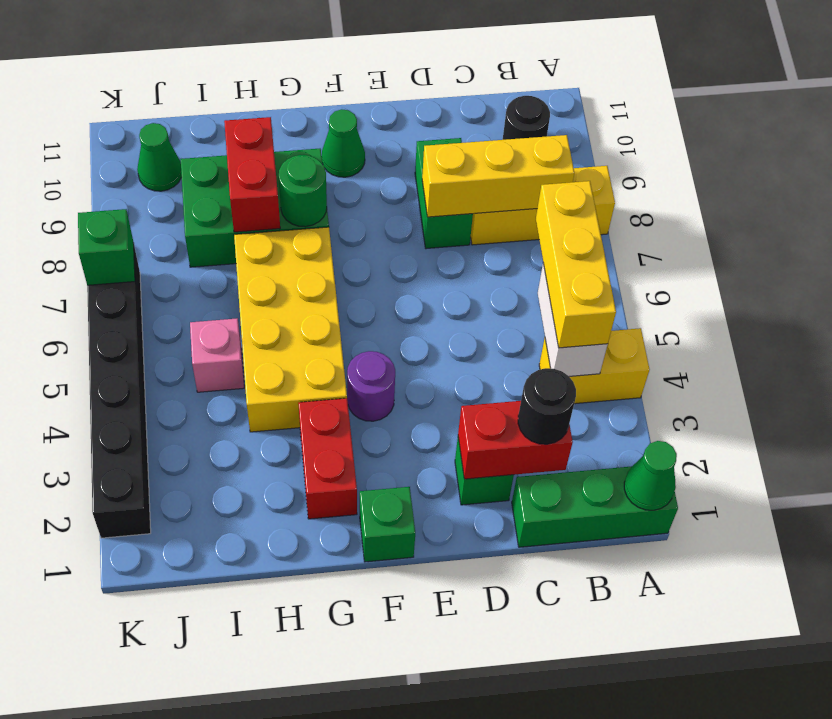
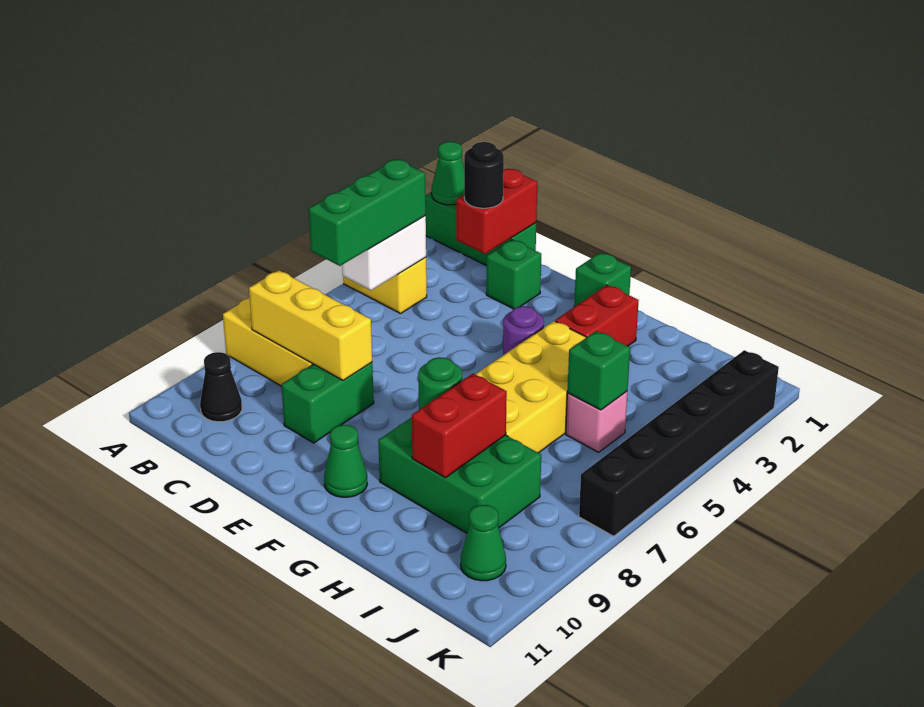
yellow brick B4:B6 level 3 -> green brick B4:B6 level 3
black round brick B10 level 1 -> black cone B10 level 1
red brick C2:D2 level 2 -> red brick C1:C2 level 2
green brick K7 level 2 -> green brick I5 level 2

